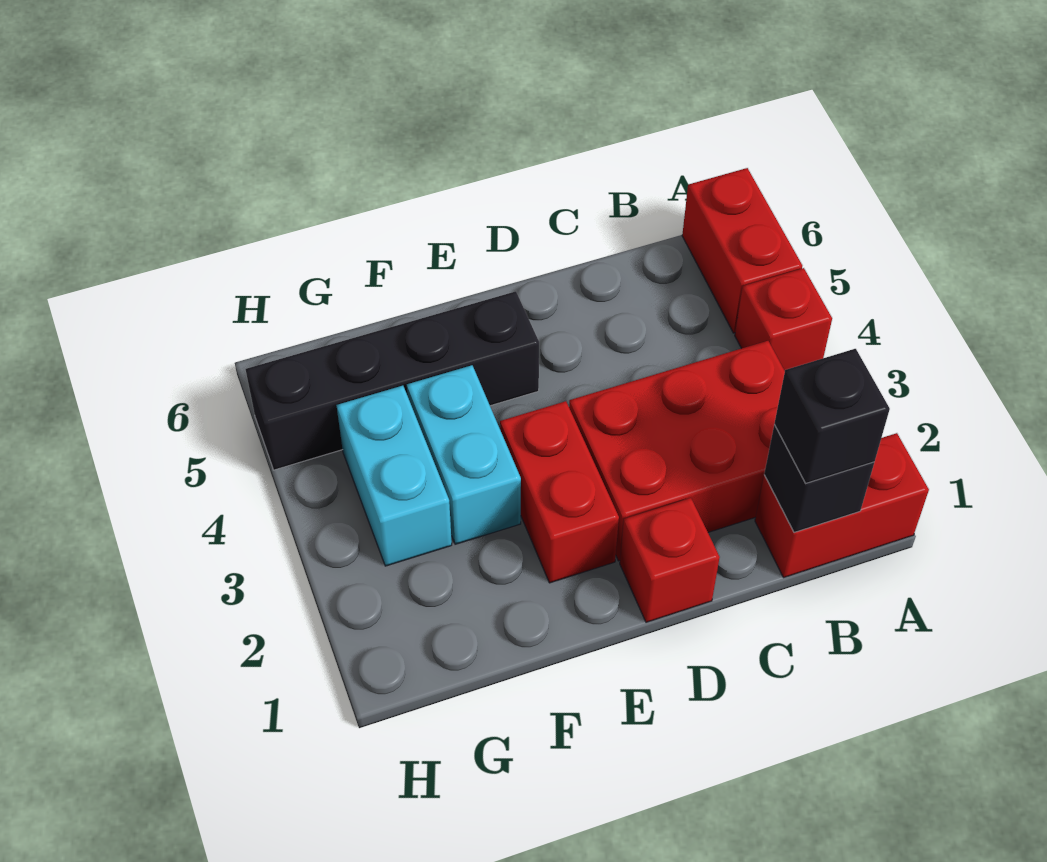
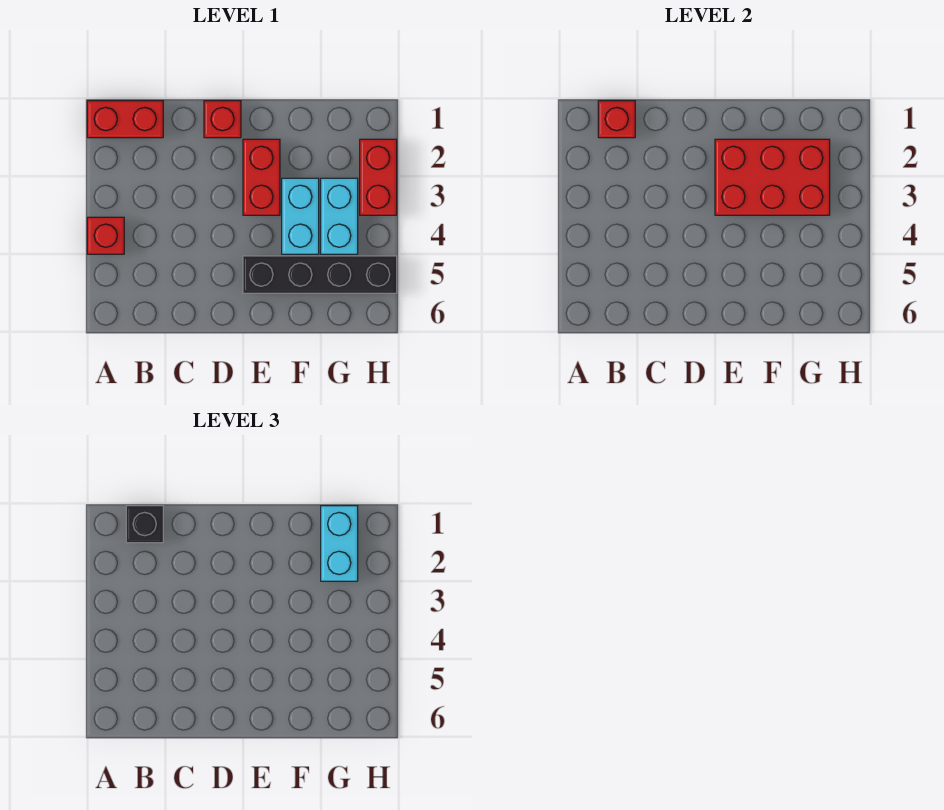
red brick A5:A6 level 1 -> red brick H2:H3 level 1
black brick B1 level 2 -> red brick B1 level 2
red brick B2:D3 level 1 -> red brick E2:G3 level 2
none -> cyan brick G1:G2 level 3

